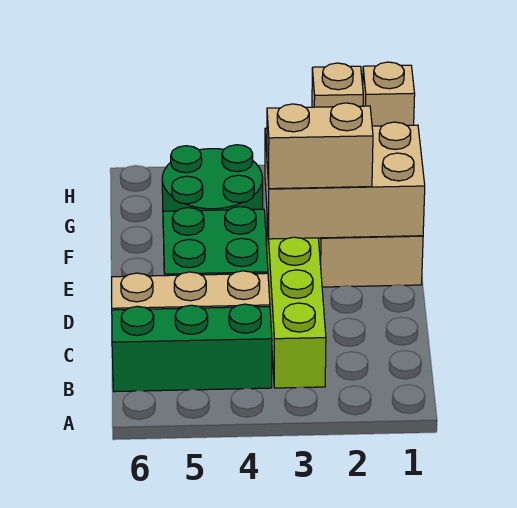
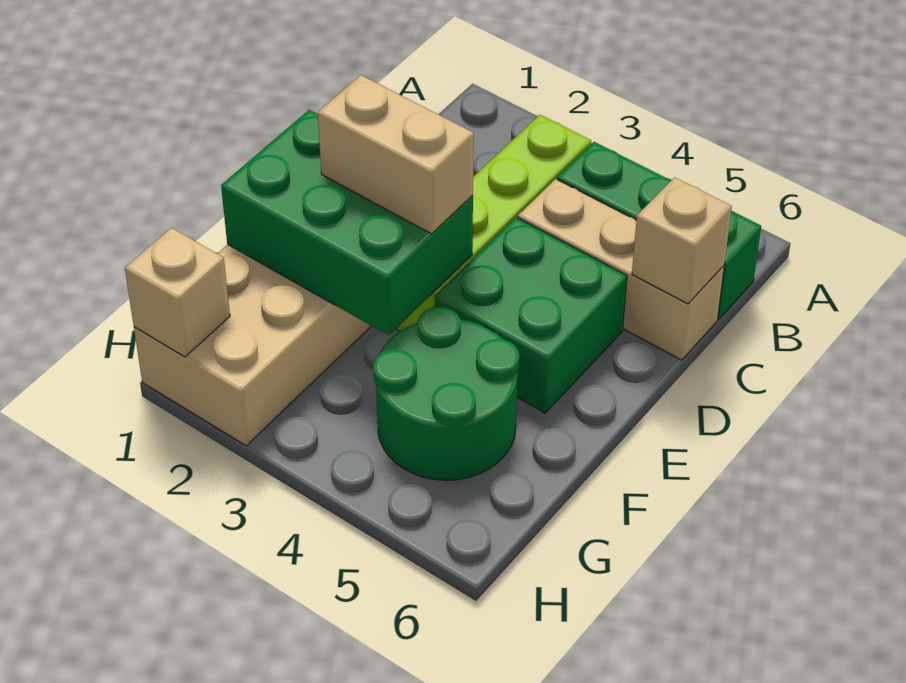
tan brick E1:F3 level 2 -> green brick E1:F3 level 2
tan brick H2 level 2 -> tan brick C6 level 2

